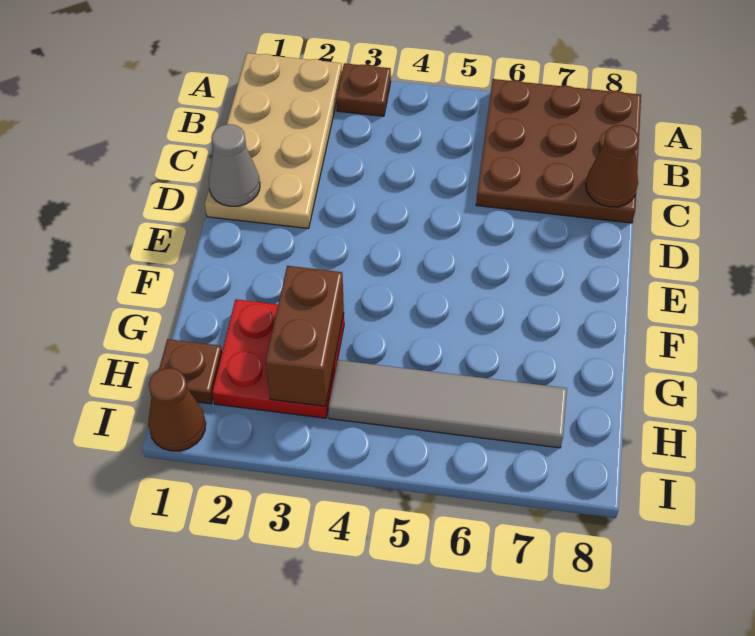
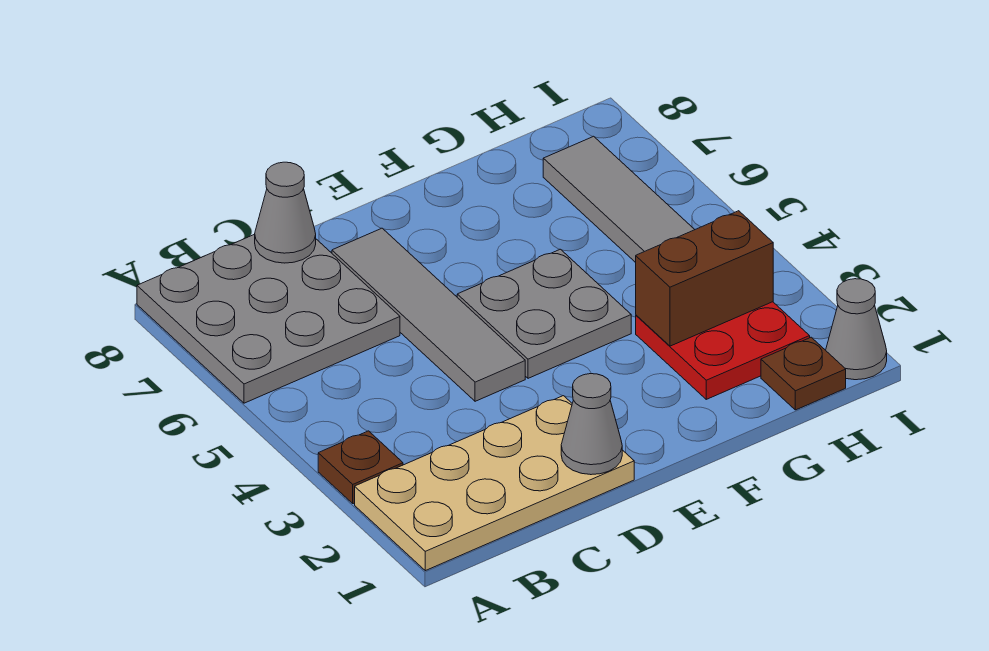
brown plate A6:C8 level 1 -> grey plate A6:C8 level 1
brown cone C8 level 2 -> grey cone C8 level 2
none -> grey tile D4:D7 level 1
none -> grey plate E4:F5 level 1
brown cone I1 level 1 -> grey cone I1 level 1

